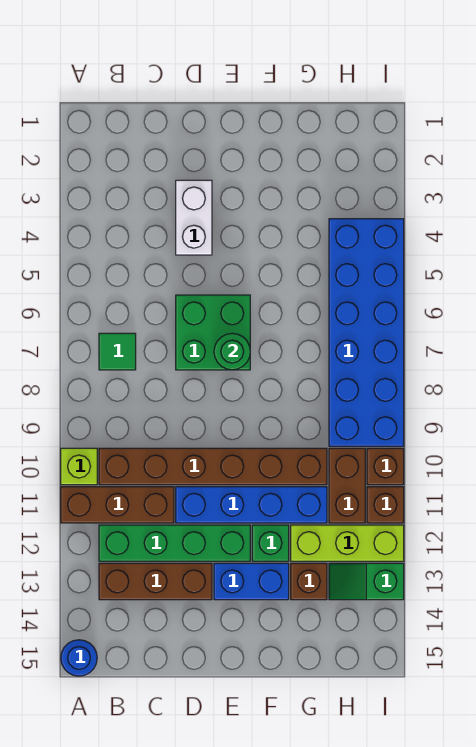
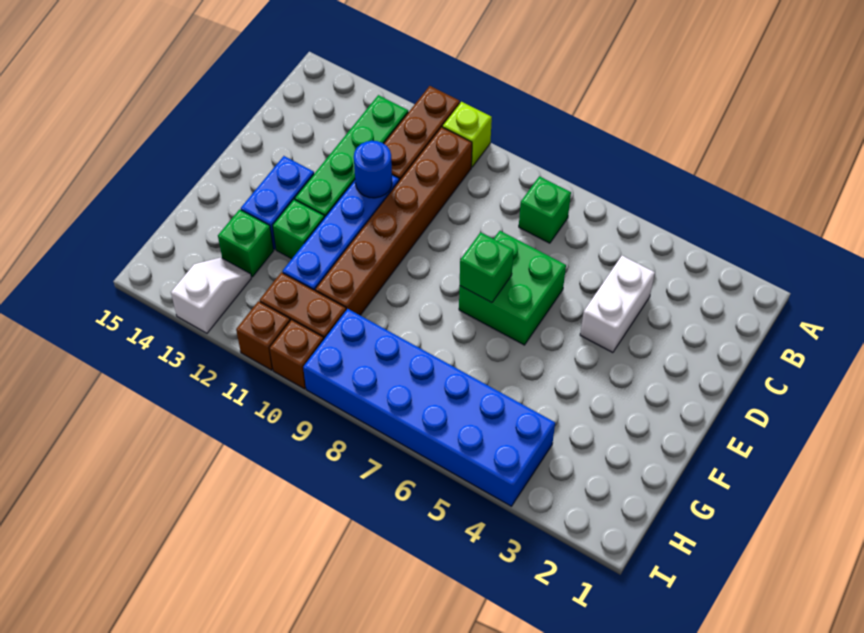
blue round brick A15 level 1 -> blue round brick D11 level 2
green tile B7 level 1 -> green brick B7 level 1
brown brick B13:D13 level 1 -> none
white brick D3:D4 level 1 -> white brick C4:D4 level 1
green round brick E7 level 2 -> green brick E7 level 2
lime brick G12:I12 level 1 -> none
brown brick G13 level 1 -> green brick G13 level 1
green slope H13:I13 level 1 top I -> white slope H13:I13 level 1 top I

